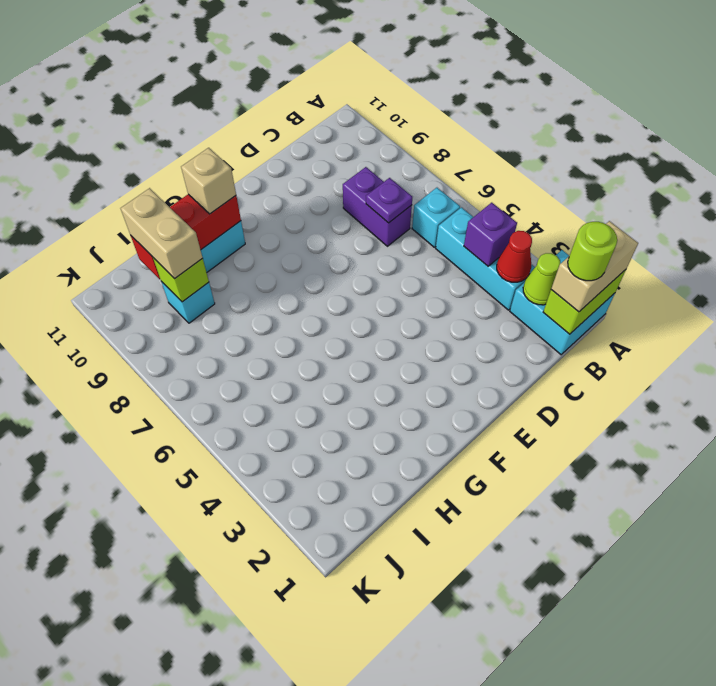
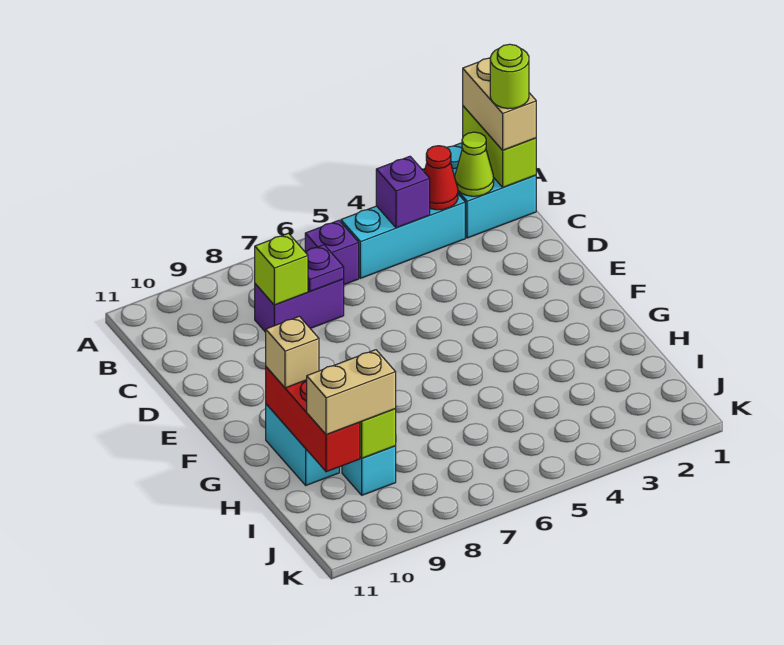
cyan brick B6 level 1 -> purple brick B6 level 1
none -> lime brick C8 level 2

